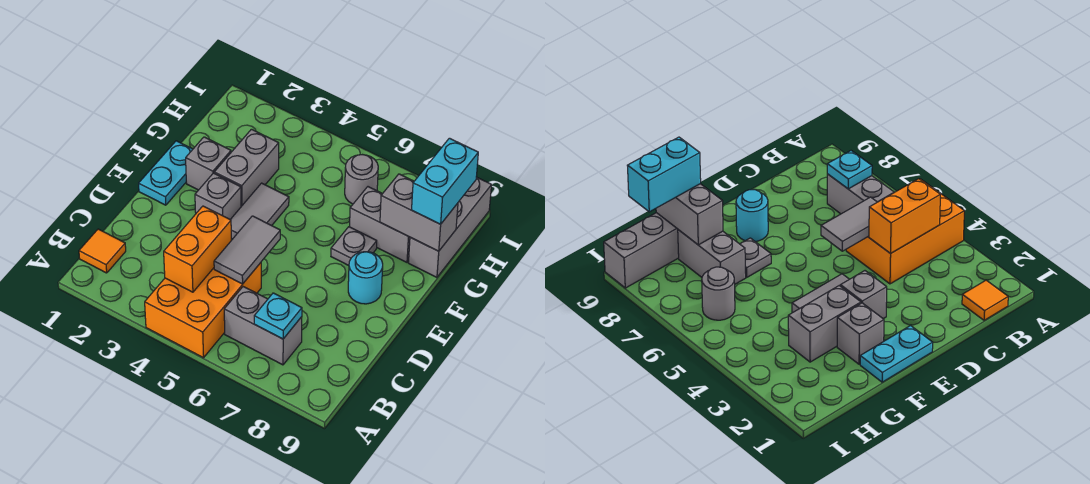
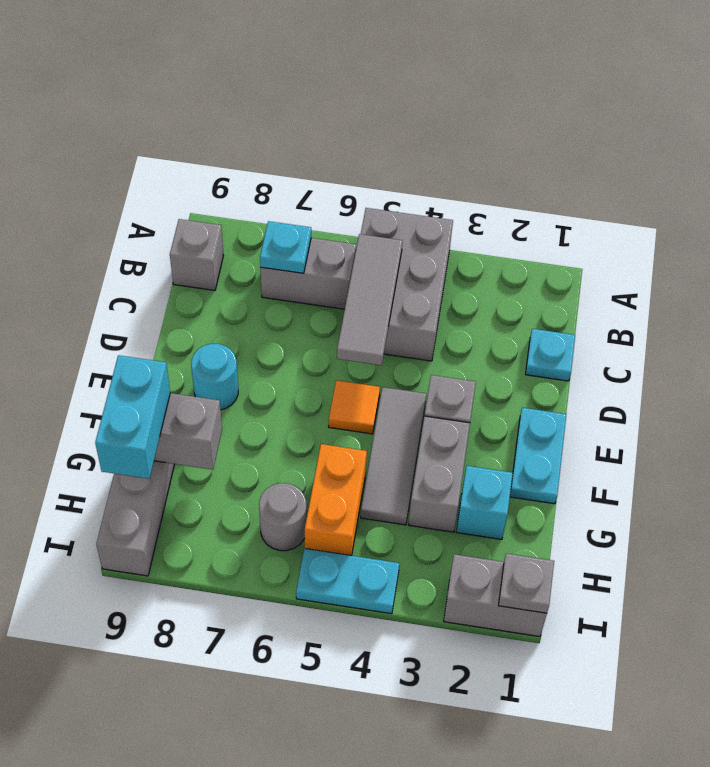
orange brick A4:C5 level 1 -> grey brick A4:C5 level 1
orange tile B1 level 1 -> orange tile E5 level 1
orange brick B4:C4 level 2 -> orange brick G5:H5 level 1
none -> cyan plate C1 level 1
grey tile C5:D5 level 2 -> grey tile B5:D5 level 2
grey tile E4:F4 level 1 -> grey tile E4:G4 level 1
grey brick F2 level 1 -> grey brick B9 level 1
grey plate F7 level 1 -> grey plate I1 level 2
none -> cyan brick G2 level 1
grey brick G7:G8 level 1 -> grey brick I1:I2 level 1
none -> cyan plate I4:I5 level 1

